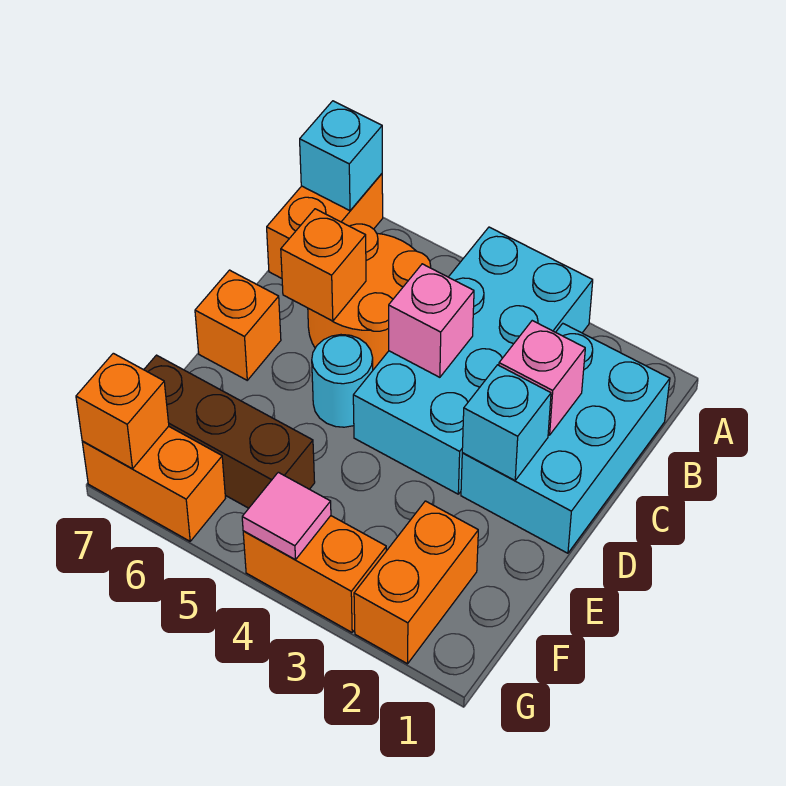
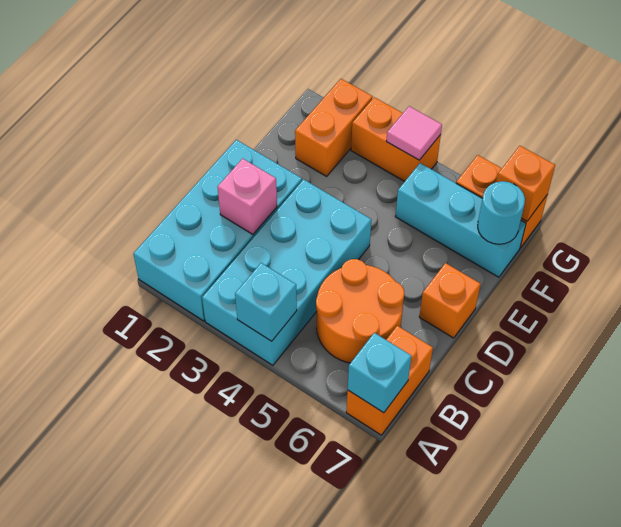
cyan brick B1:D2 level 1 -> cyan brick A1:D2 level 1
pink brick C4 level 2 -> none
orange brick C6 level 2 -> none
cyan brick D2 level 2 -> cyan brick A4 level 2
cyan round brick D5 level 1 -> cyan round brick F7 level 2
brown brick F5:F7 level 1 -> cyan brick F5:F7 level 1

